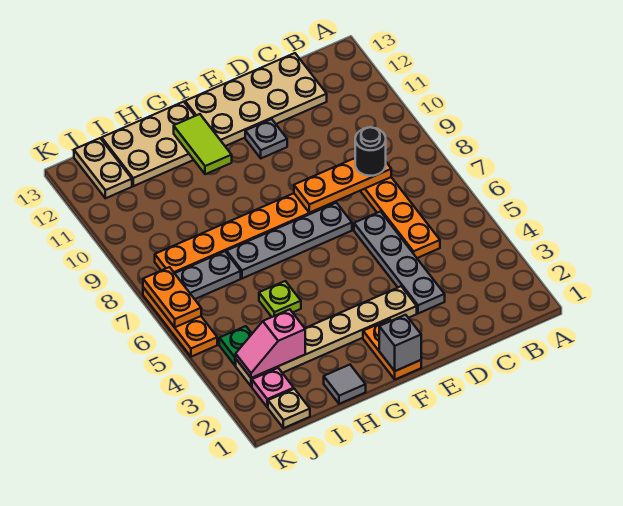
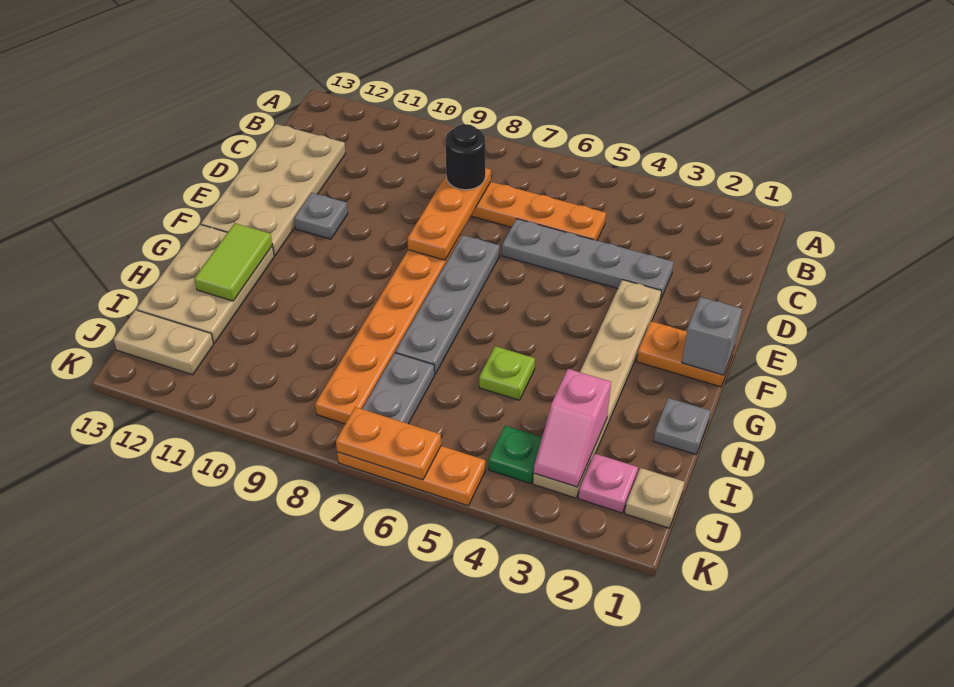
lime tile G11:G12 level 2 -> lime tile G12:H12 level 2
grey tile H1 level 1 -> grey plate H1 level 1

